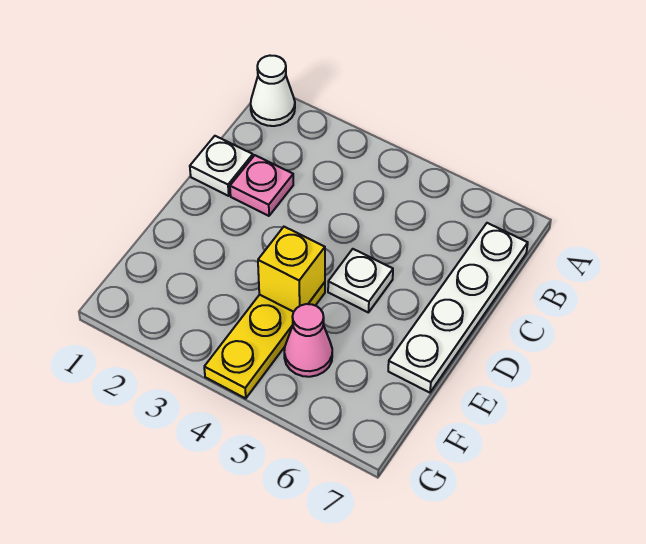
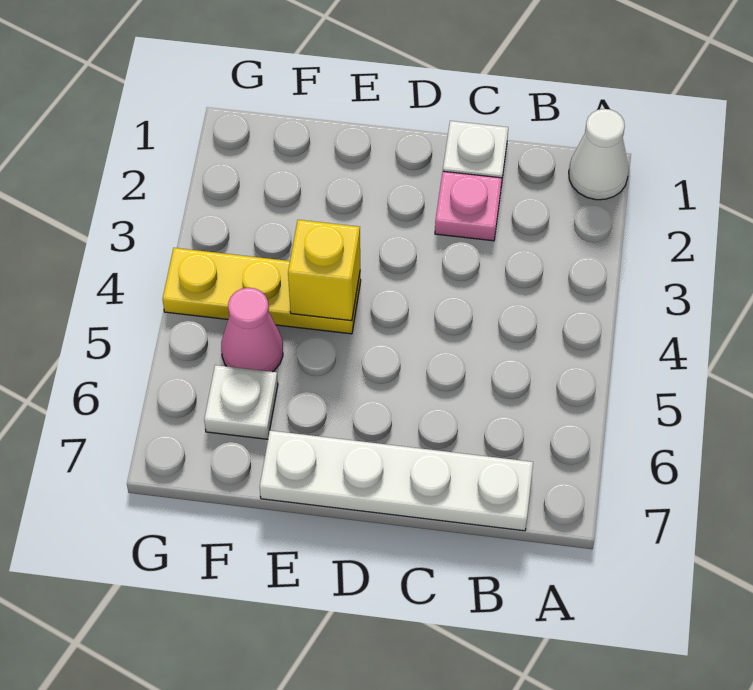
white plate D5 level 1 -> white plate F6 level 1

